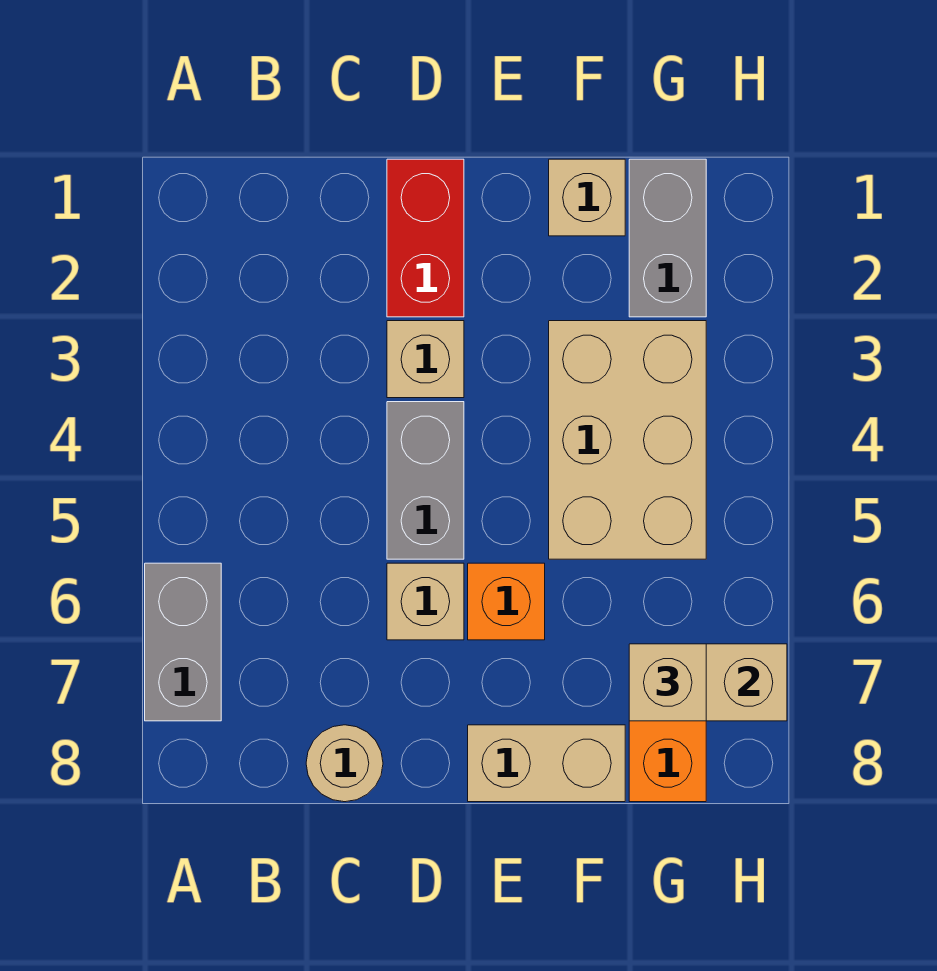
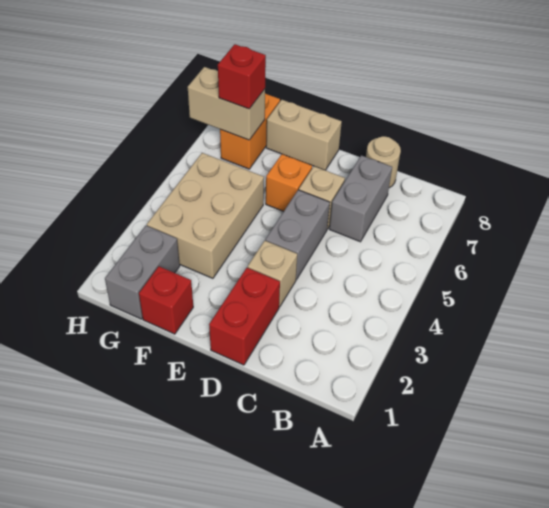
grey brick A6:A7 level 1 -> grey brick C6:C7 level 1
tan brick F1 level 1 -> red brick F1 level 1
tan brick G7 level 3 -> red brick G7 level 3

